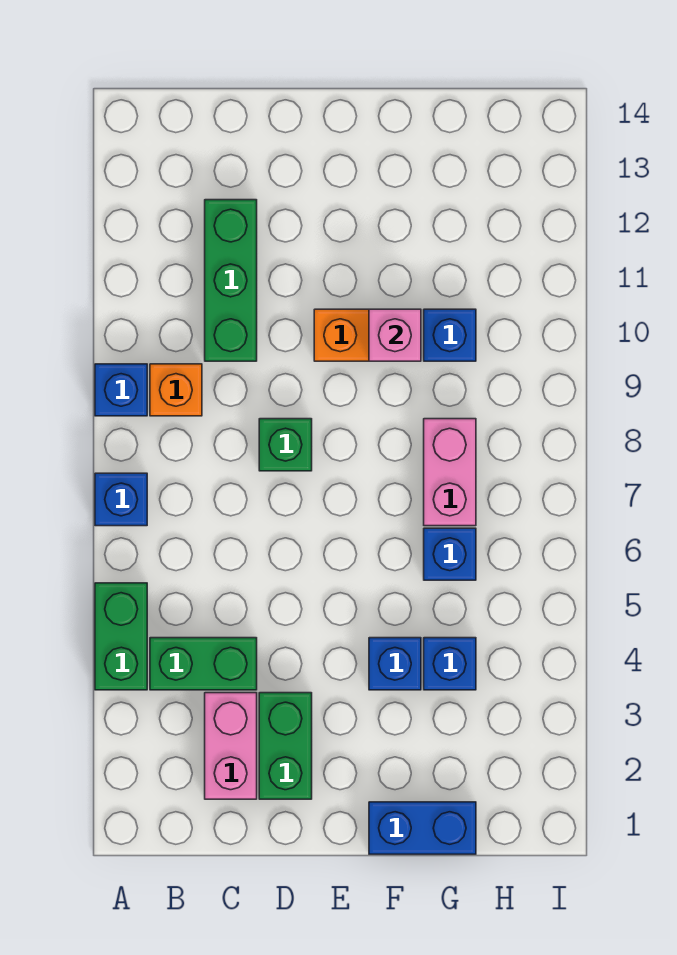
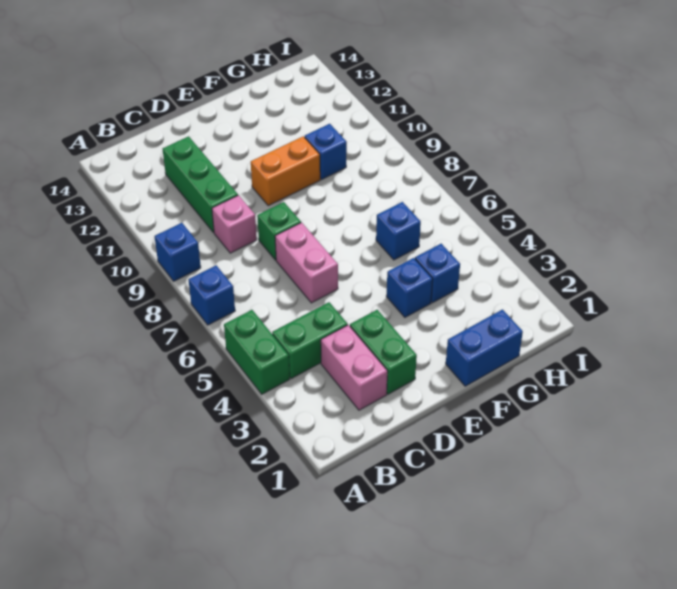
orange brick B9 level 1 -> none
pink brick F10 level 2 -> pink brick C9 level 1
pink brick G7:G8 level 1 -> pink brick D6:D7 level 1

